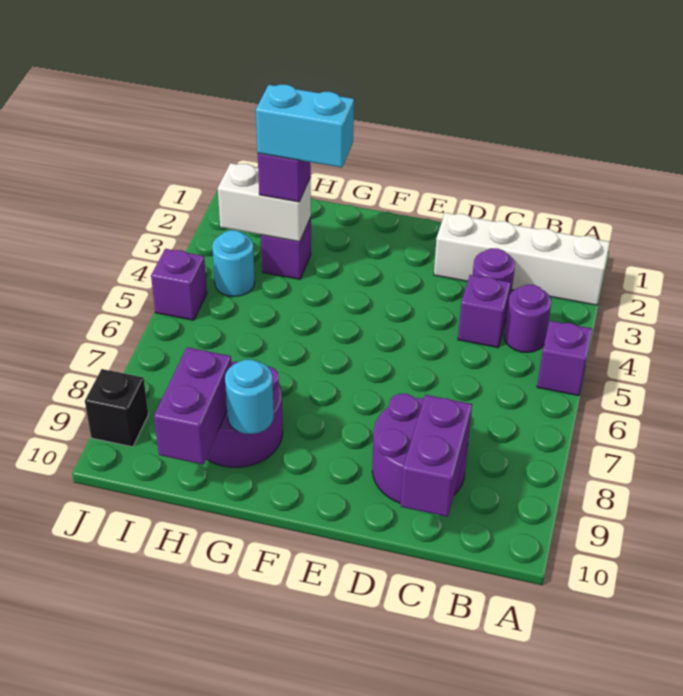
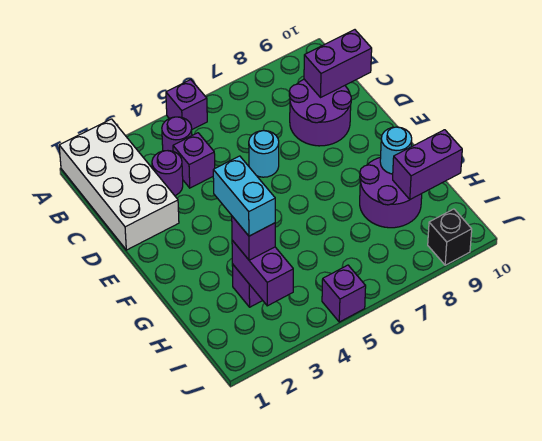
white brick A2:D2 level 1 -> white brick A1:D2 level 1
white brick H3:I3 level 2 -> purple brick H3:I3 level 2
cyan round brick I4 level 1 -> cyan round brick D6 level 1

